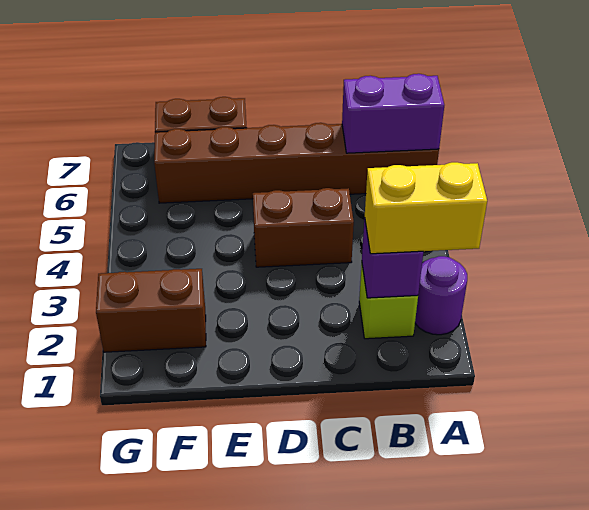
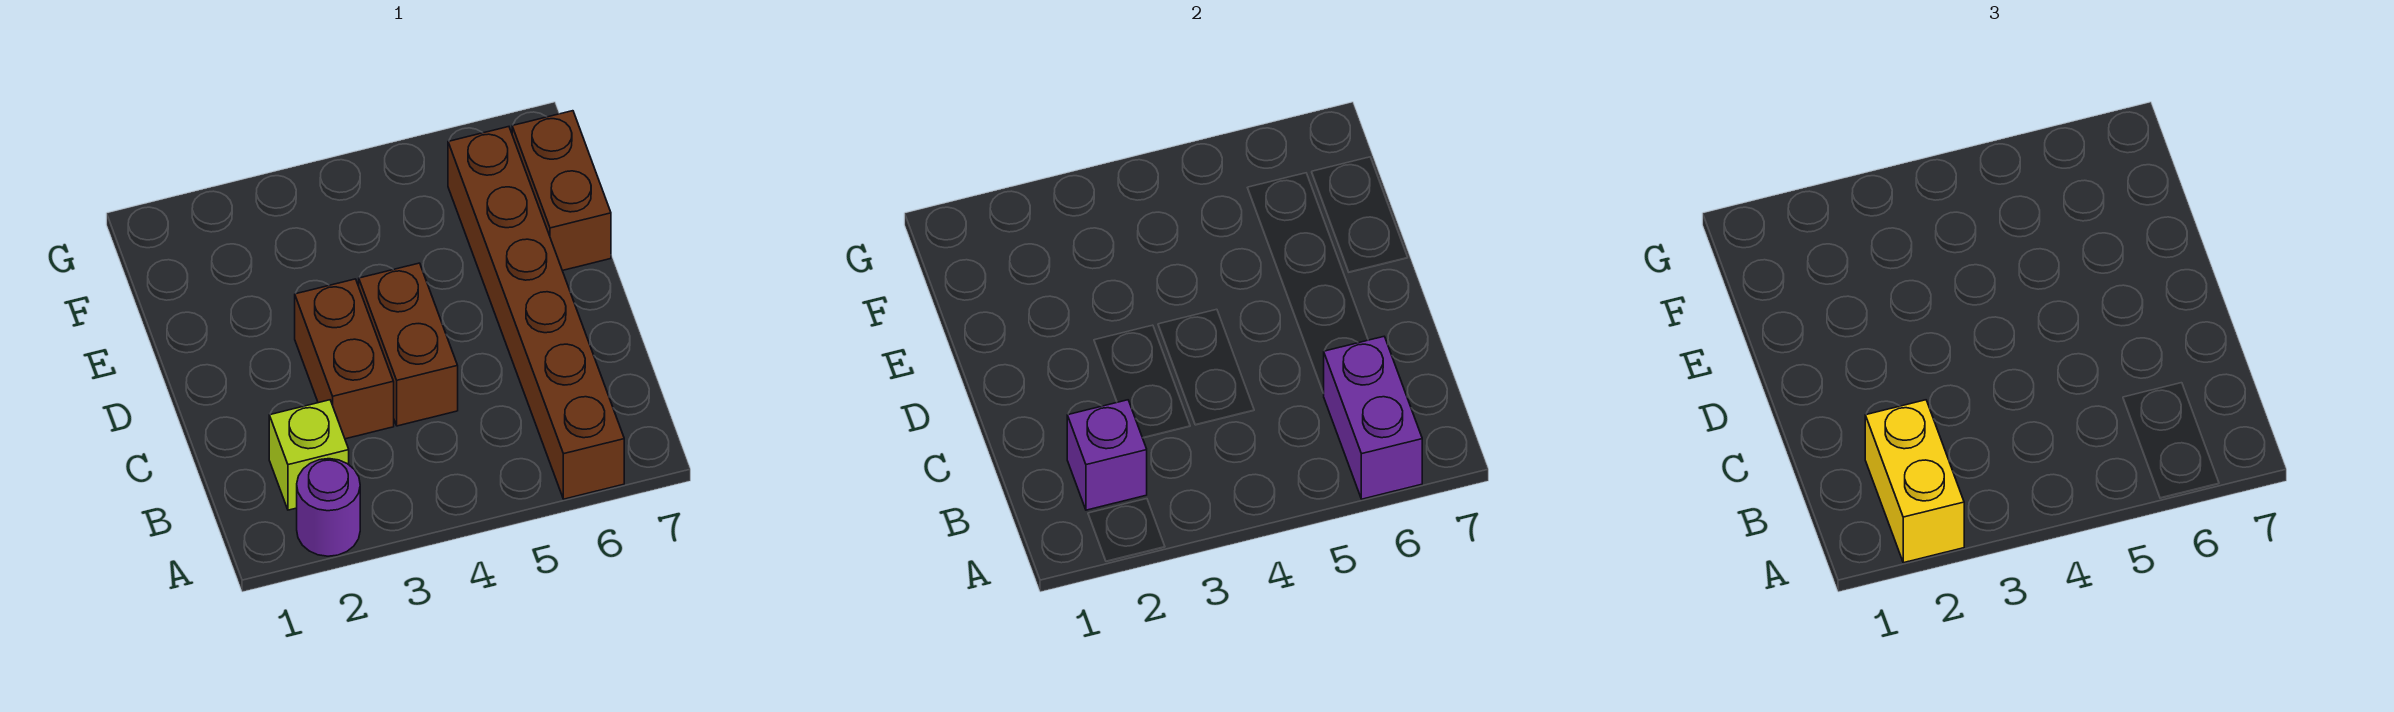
brown brick F2:G2 level 1 -> brown brick C3:D3 level 1

